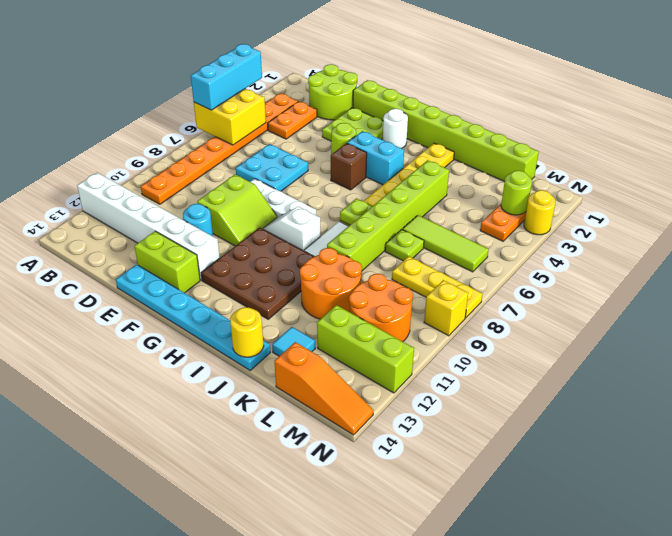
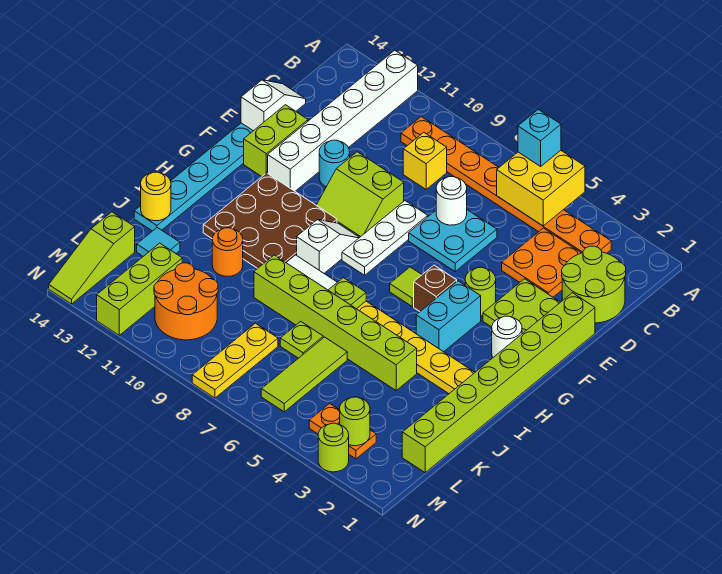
cyan brick A4:A6 level 3 -> cyan brick A6 level 3
orange plate C3:C4 level 1 -> orange plate C3:D4 level 1
none -> white round brick D7 level 2
none -> white slope D14:E14 level 2 top E
none -> lime tile G6 level 1
orange round brick J10:K11 level 1 -> orange round brick J11 level 1
orange slope L14:N14 level 1 top L -> lime slope L14:N14 level 1 top L
yellow round brick N3 level 1 -> lime round brick N3 level 1
yellow brick N9 level 1 -> yellow brick C9 level 1

